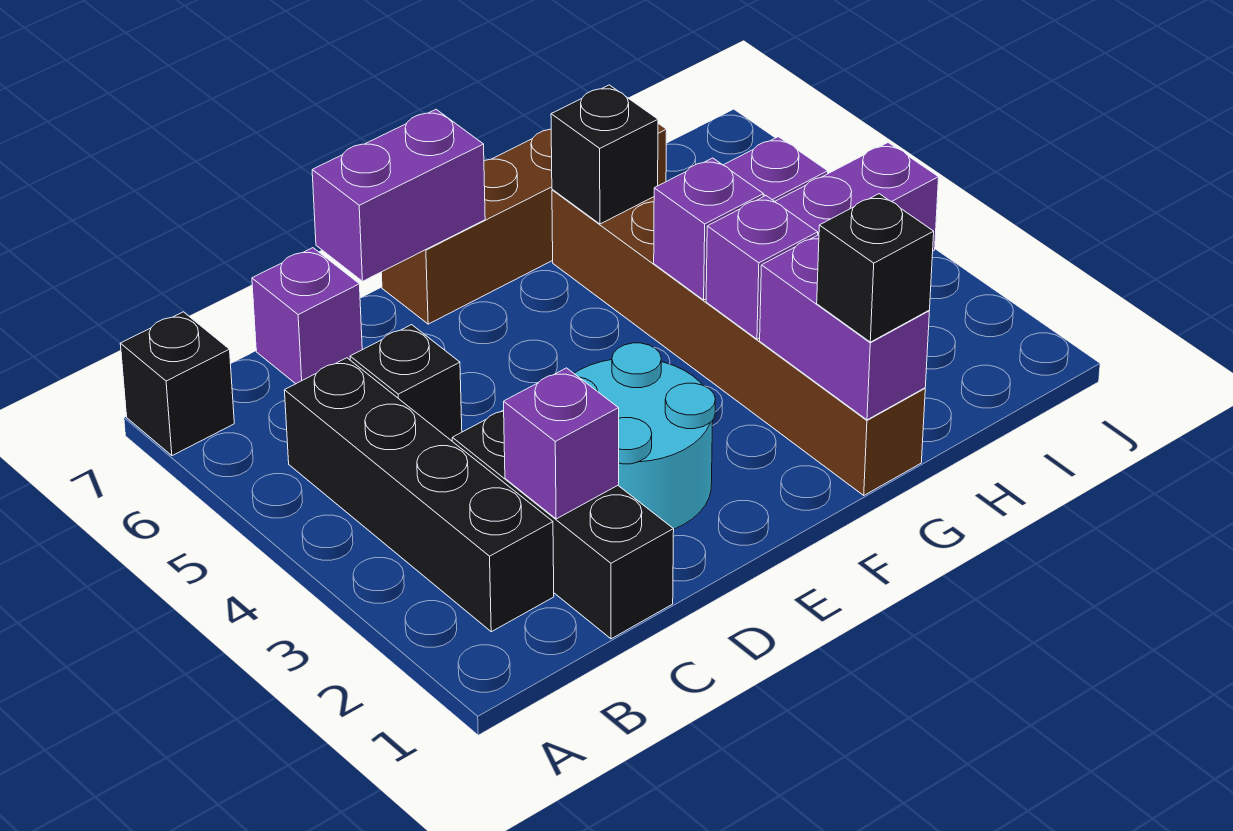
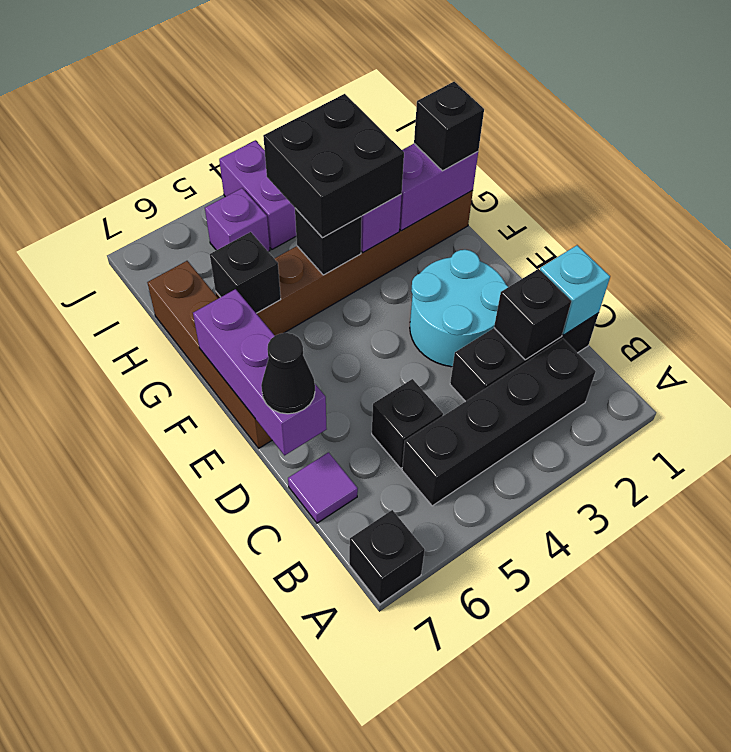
none -> cyan brick C1 level 2
purple brick C2 level 2 -> black brick C2 level 2
purple brick C7 level 1 -> purple tile C7 level 1
purple brick D7:E7 level 2 -> purple brick D7:F7 level 2
none -> black cone D7 level 3
none -> black brick G3:H4 level 3
purple brick G4 level 2 -> black brick G4 level 2

